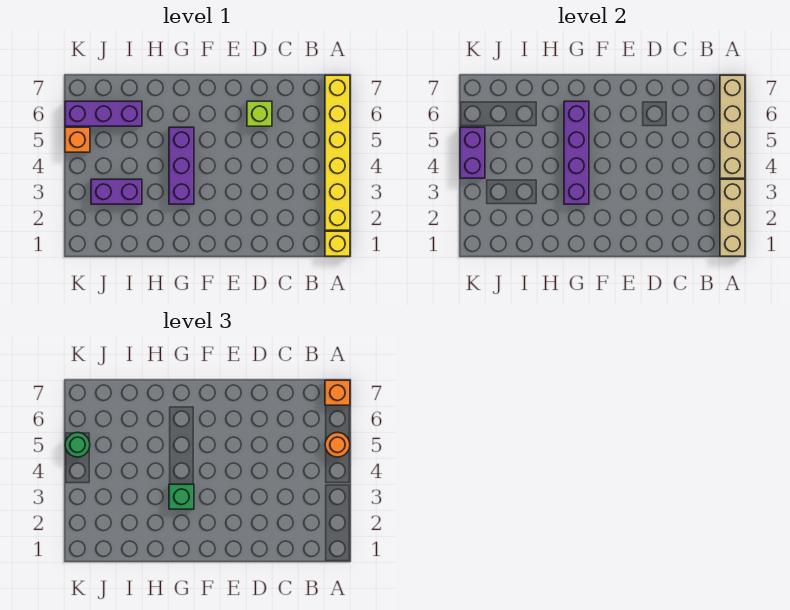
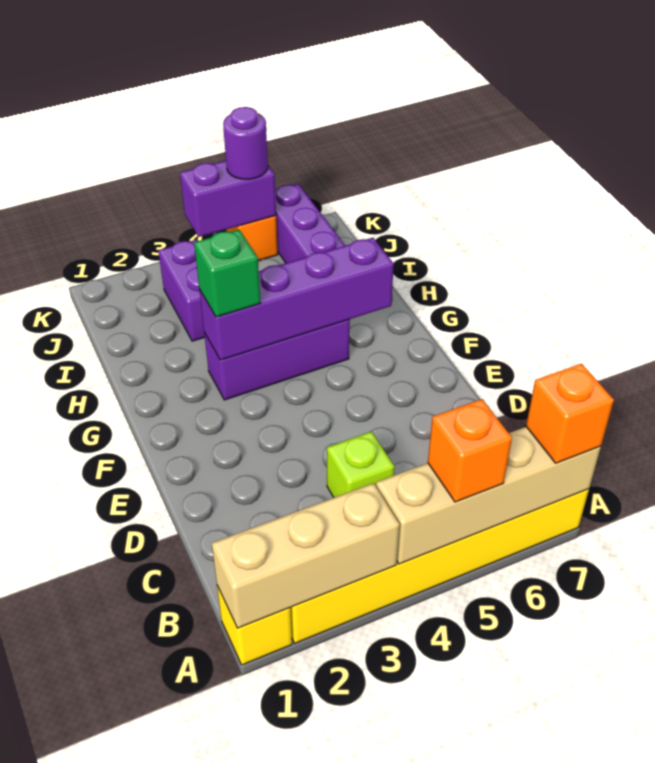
orange round brick A5 level 3 -> orange brick A5 level 3
lime brick D6 level 1 -> lime brick C4 level 1
green round brick K5 level 3 -> purple round brick K5 level 3

